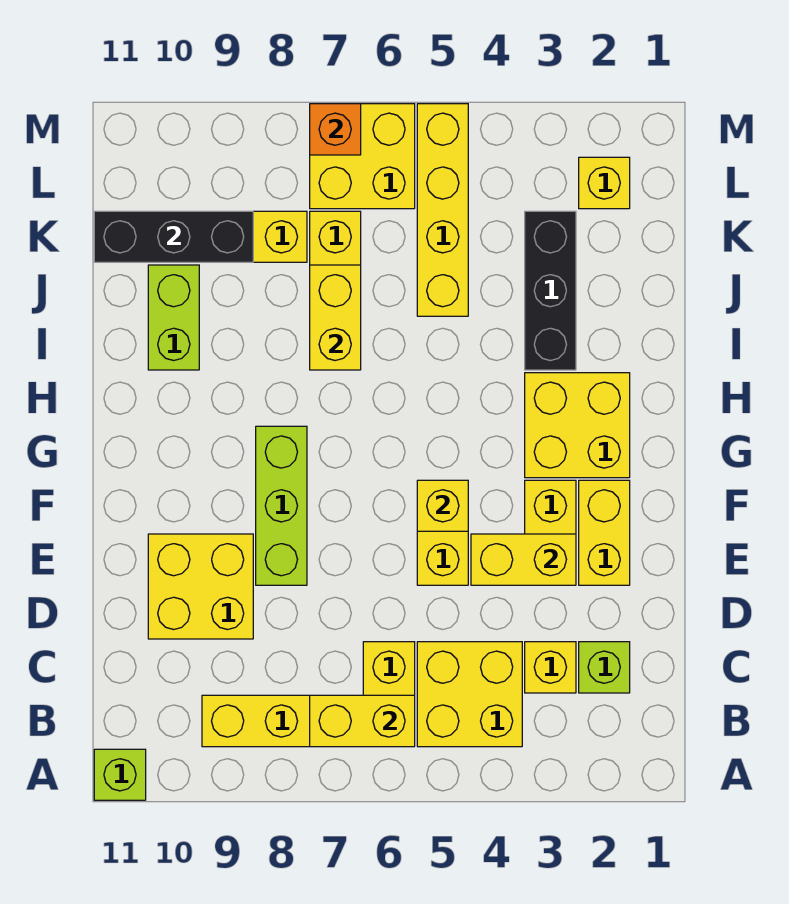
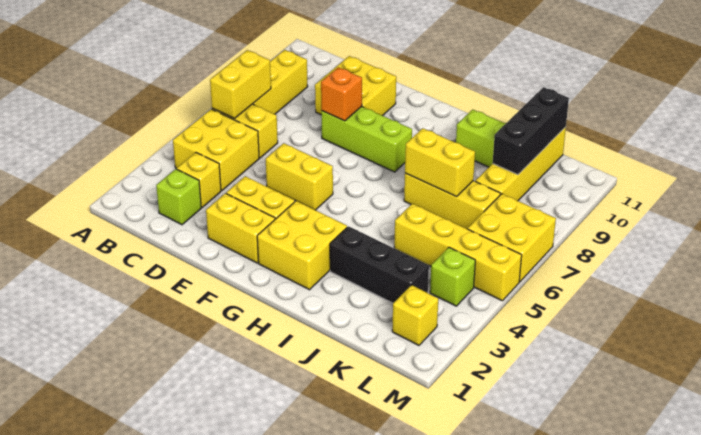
lime brick A11 level 1 -> lime brick L4 level 1
yellow brick E3:E4 level 2 -> none
yellow brick F5 level 2 -> none
orange brick M7 level 2 -> orange brick E8 level 2

